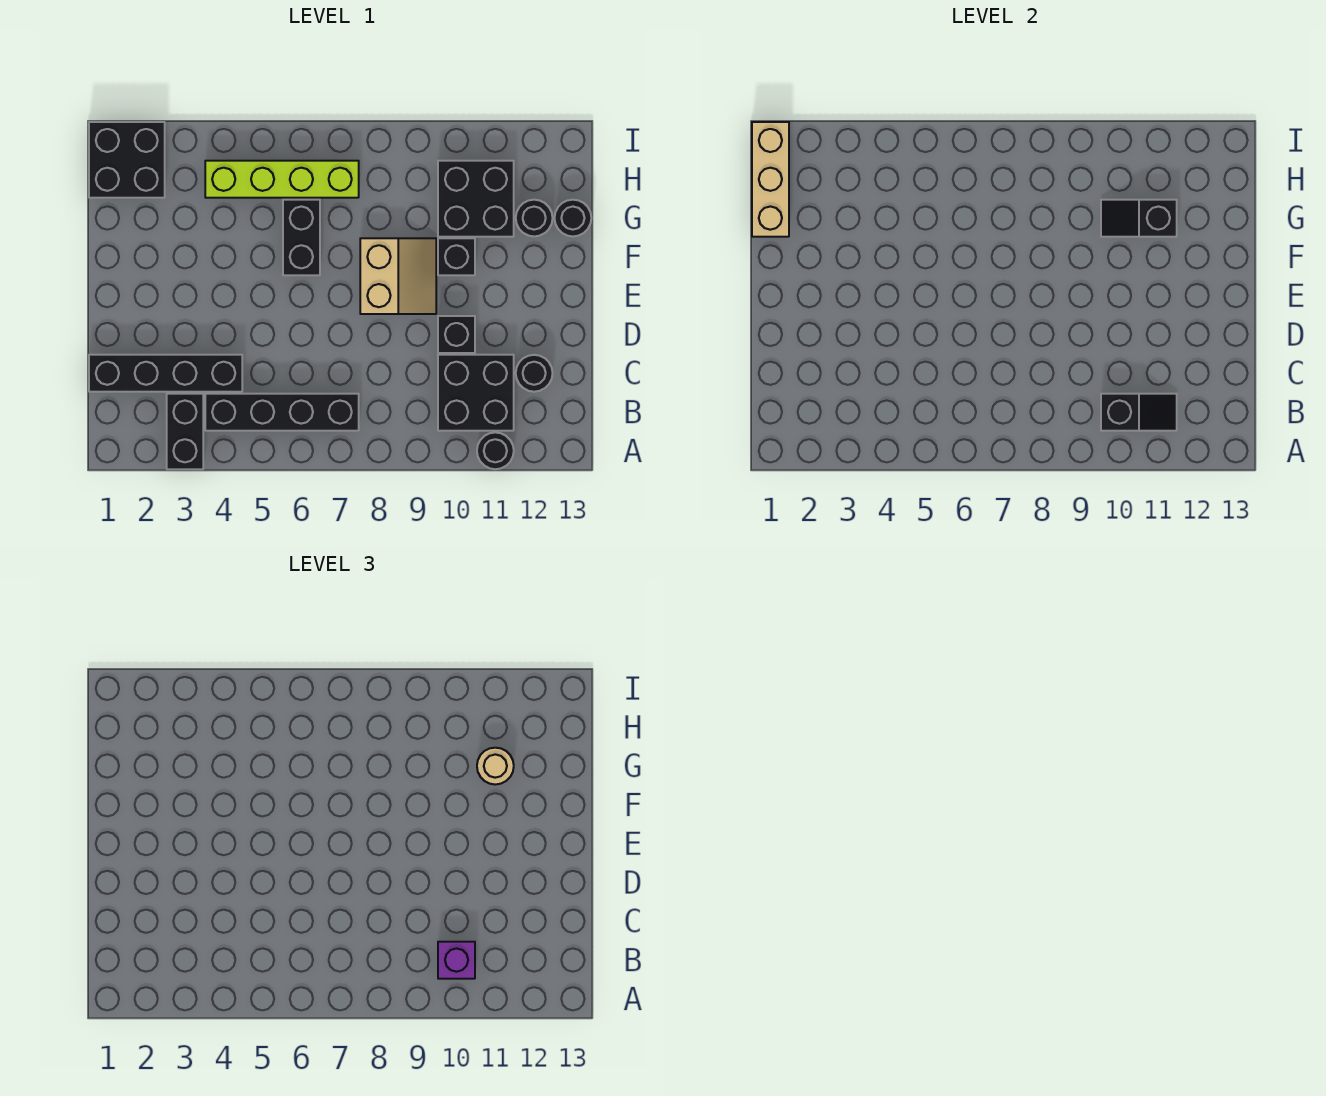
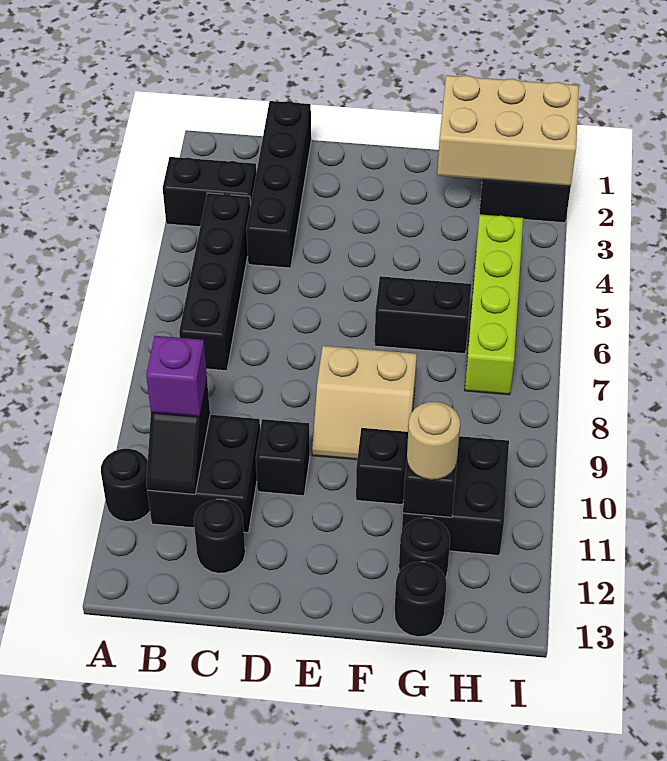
tan brick G1:I1 level 2 -> tan brick G1:I2 level 2

